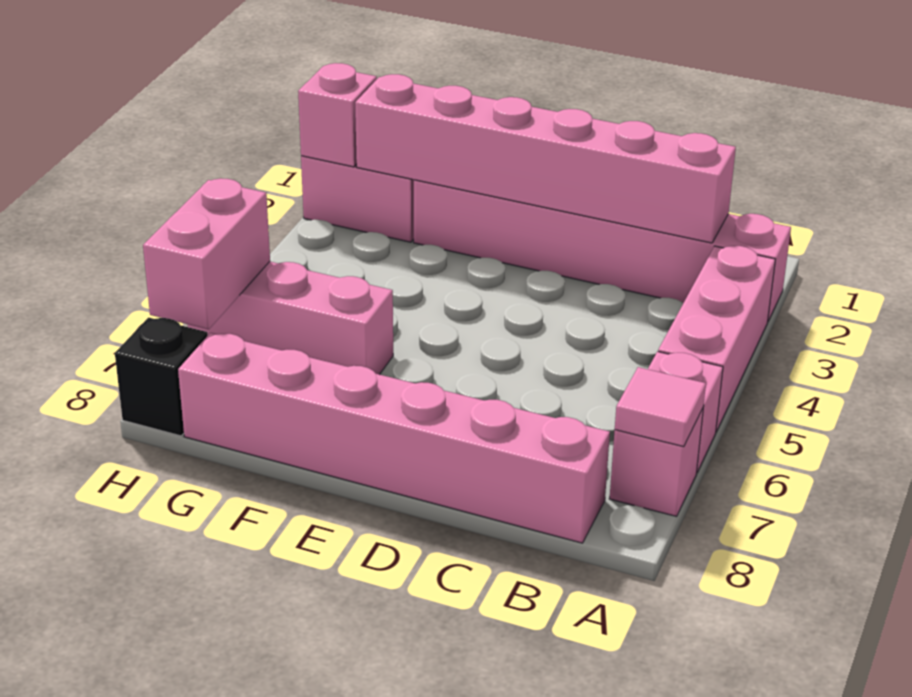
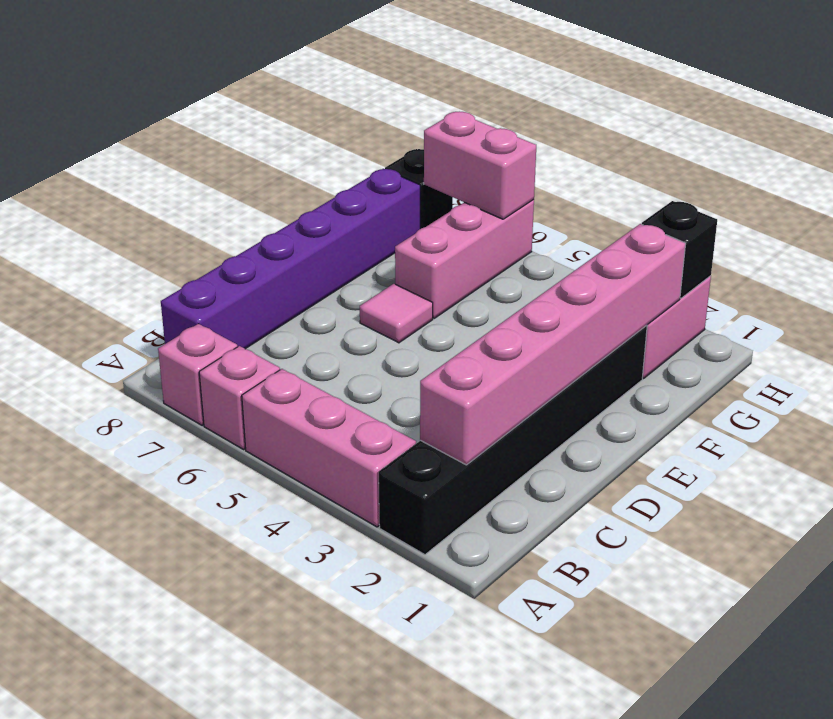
pink brick A2:F2 level 1 -> black brick A2:F2 level 1
pink tile A7 level 2 -> pink tile E6 level 1
pink brick B8:G8 level 1 -> purple brick B8:G8 level 1
pink brick H2 level 2 -> black brick H2 level 2

